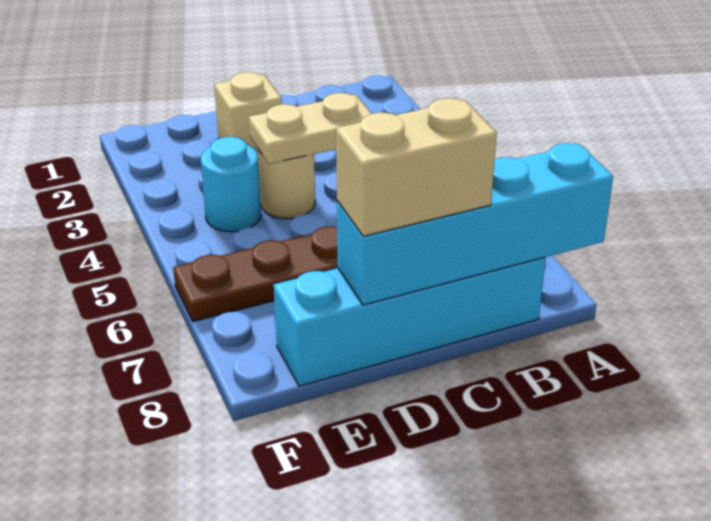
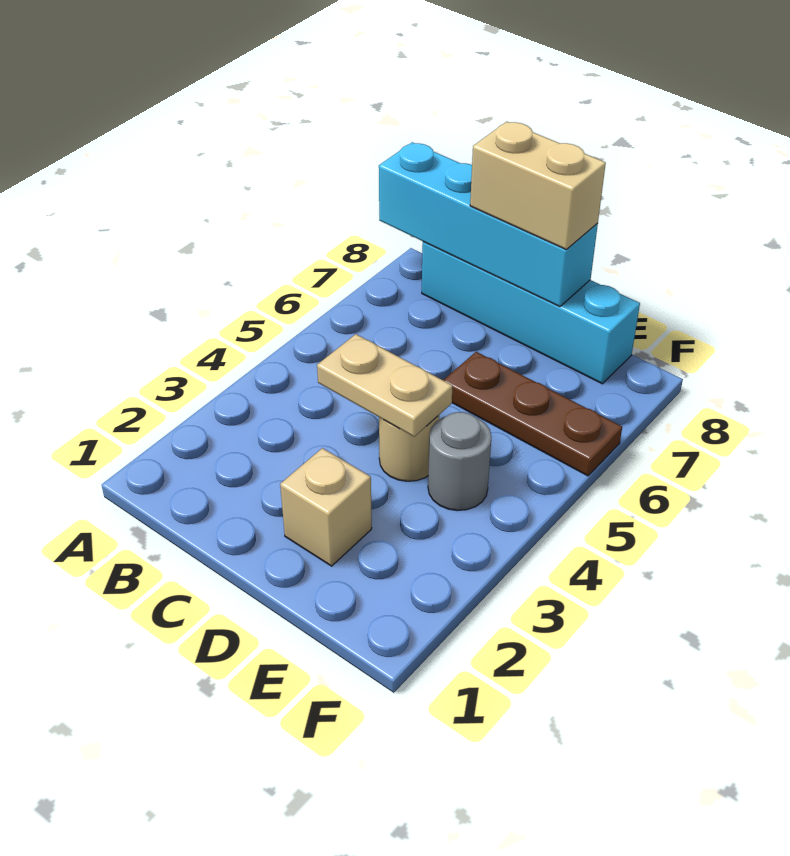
cyan round brick E4 level 1 -> grey round brick E4 level 1

